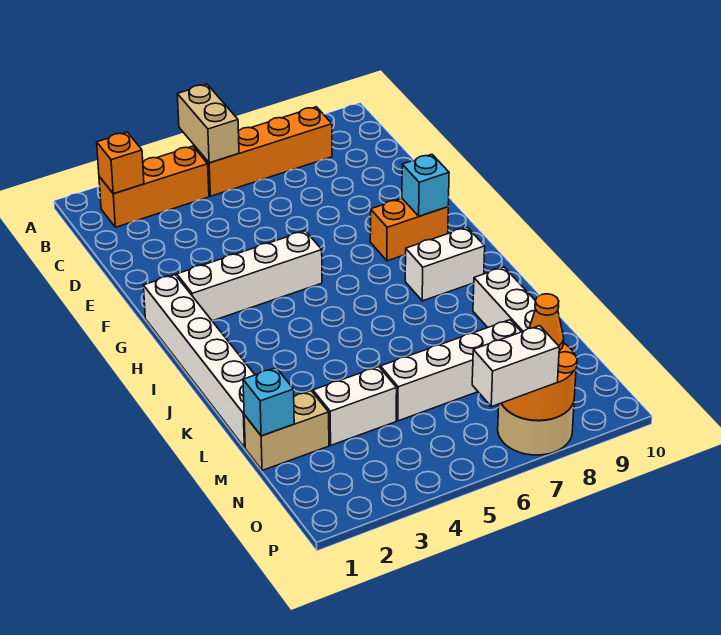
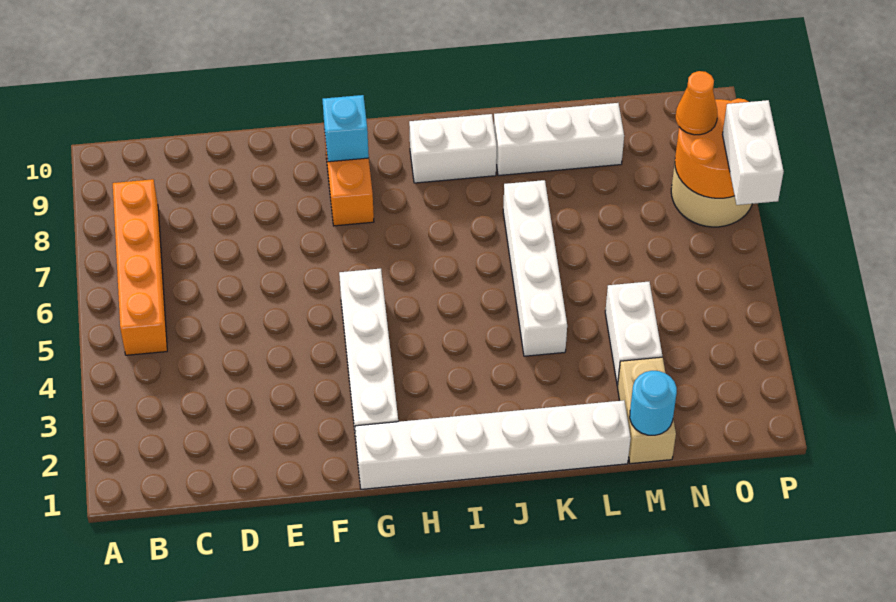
tan brick A5:B5 level 2 -> none
orange brick B2:B4 level 1 -> none
orange brick B2 level 2 -> none
white brick I8:I9 level 1 -> white brick I9:J9 level 1
cyan brick M1 level 2 -> cyan round brick M1 level 2
white brick M5:M8 level 1 -> white brick K4:K7 level 1

